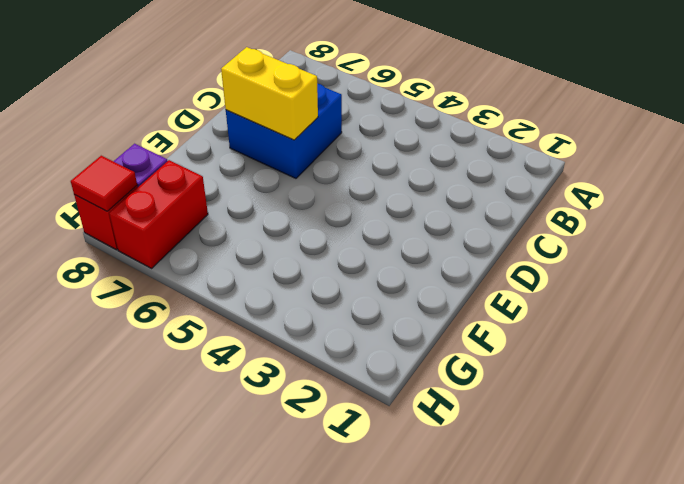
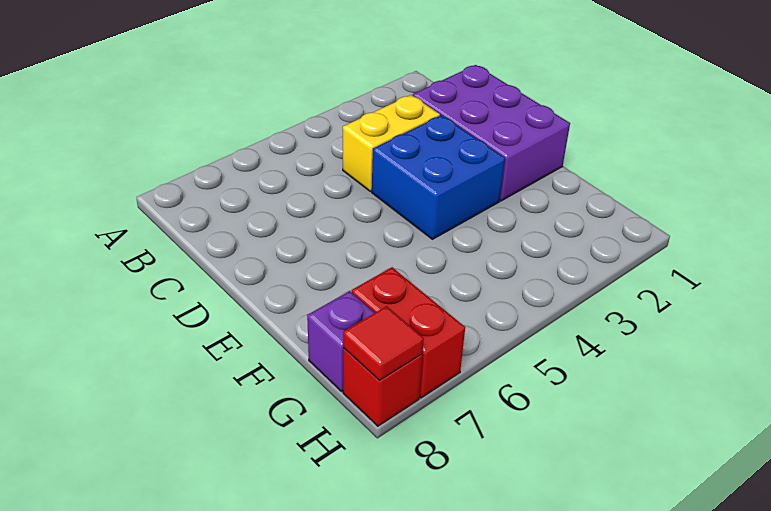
none -> purple brick C1:E2 level 1
blue brick C6:D7 level 1 -> blue brick D3:E4 level 1
yellow brick D6:D7 level 2 -> yellow brick C3:C4 level 1

